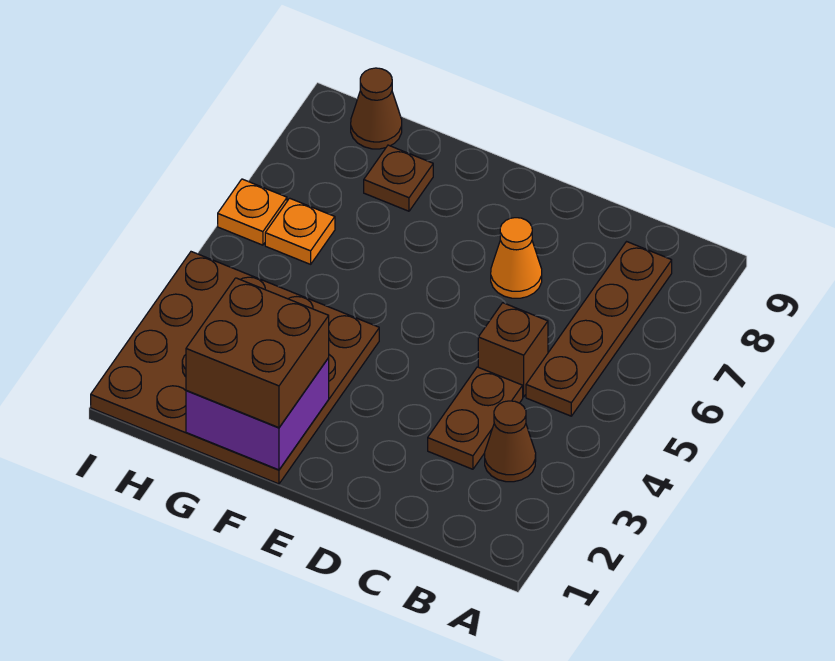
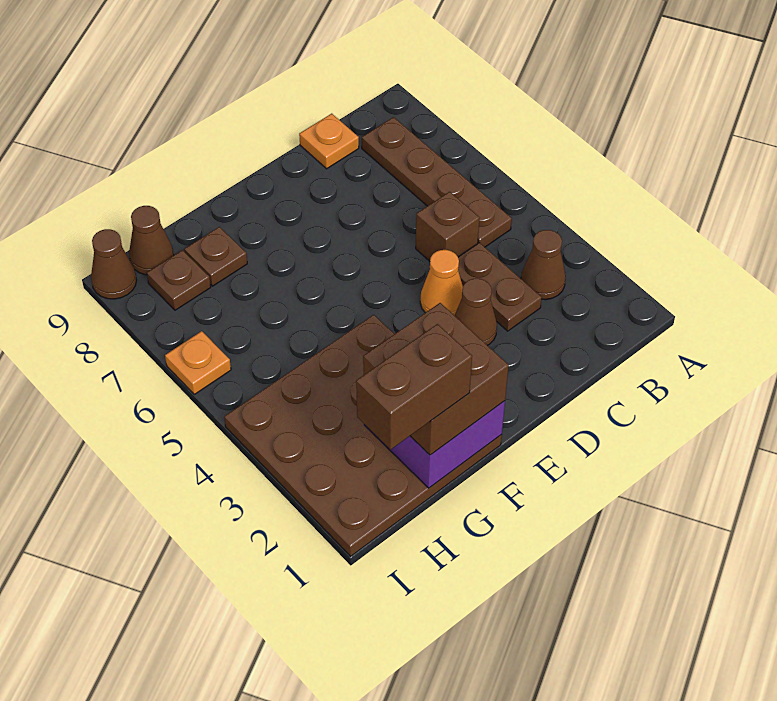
none -> brown cone D3 level 1
orange cone D7 level 1 -> orange cone D4 level 1
none -> brown brick G1:H1 level 4
orange plate H6 level 1 -> orange plate C9 level 1
none -> brown plate H8 level 1
none -> brown cone I9 level 1

